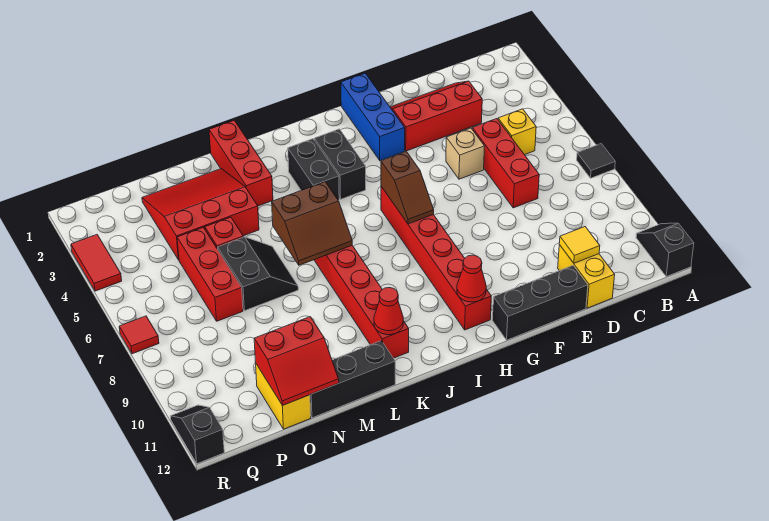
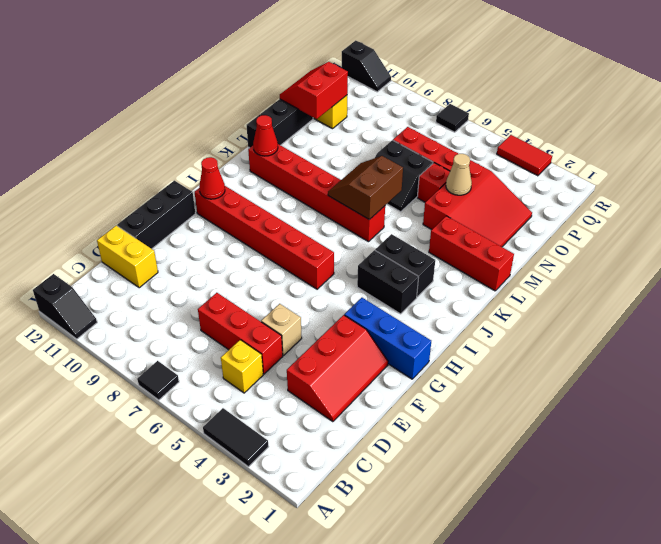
none -> black tile A3:A4 level 1
yellow tile D11 level 2 -> none
brown slope H6:H7 level 2 top 6 -> none
none -> tan cone N4 level 2
red tile R7 level 1 -> black tile R7 level 1

